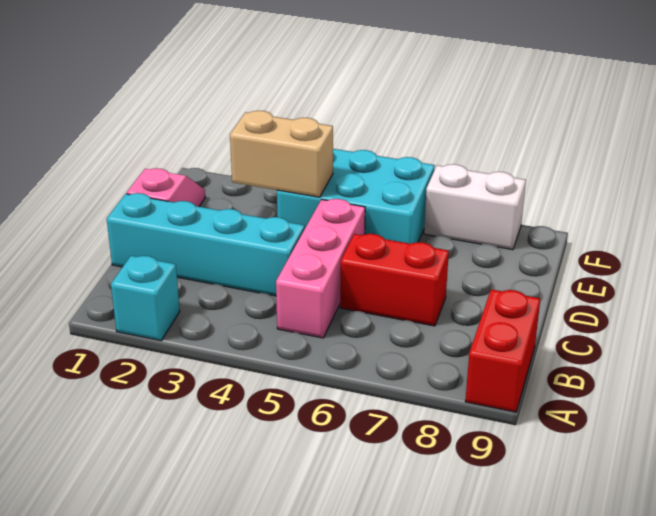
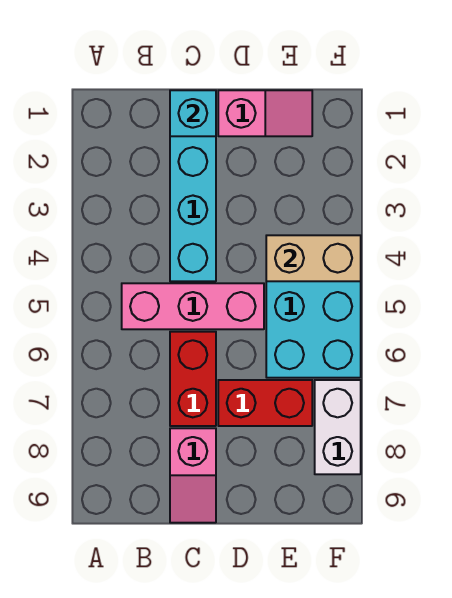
cyan brick A2 level 1 -> cyan brick C1 level 2
red brick A9:B9 level 1 -> red brick D7:E7 level 1
none -> pink slope C8:C9 level 1 top 8
tan brick E3:E4 level 2 -> tan brick E4:F4 level 2

